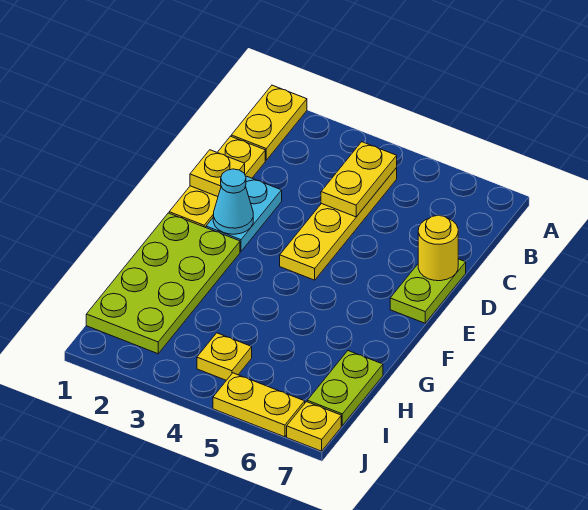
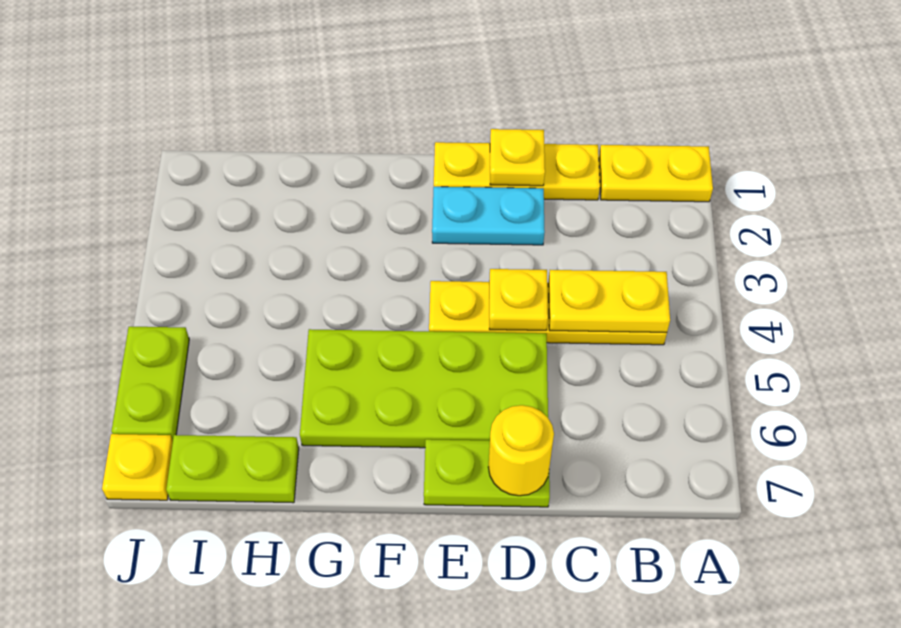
cyan cone E2 level 2 -> none
lime plate F1:I2 level 1 -> lime plate D5:G6 level 1
yellow plate I4 level 1 -> yellow plate D4 level 2
yellow plate J5:J6 level 1 -> lime plate J5:J6 level 1

